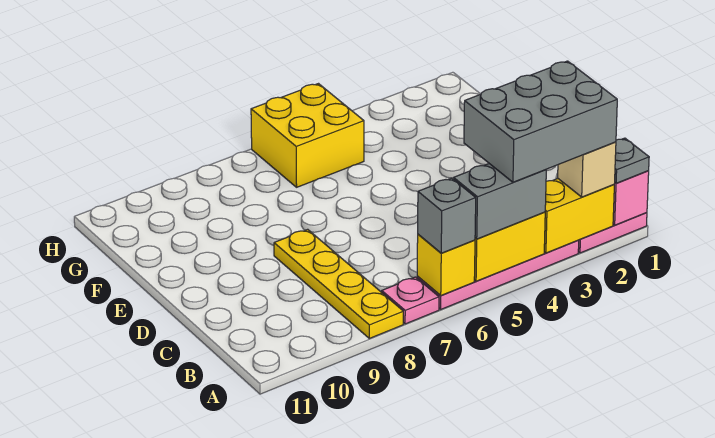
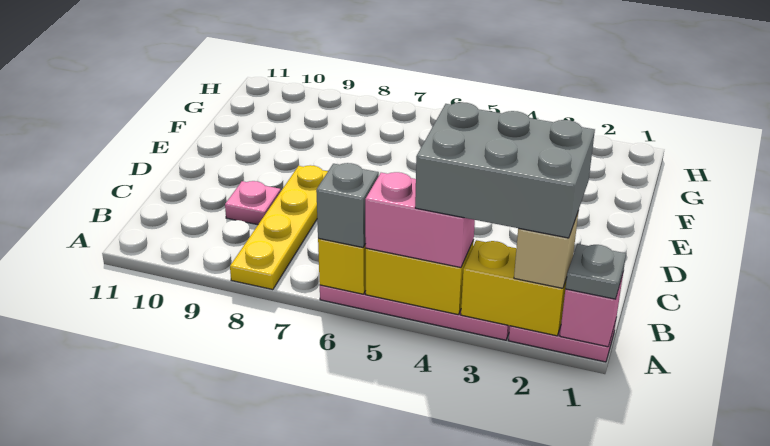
grey brick A4:A5 level 3 -> pink brick A4:A5 level 3
pink plate A7 level 1 -> pink plate C9 level 1
yellow brick G5:H6 level 1 -> none

